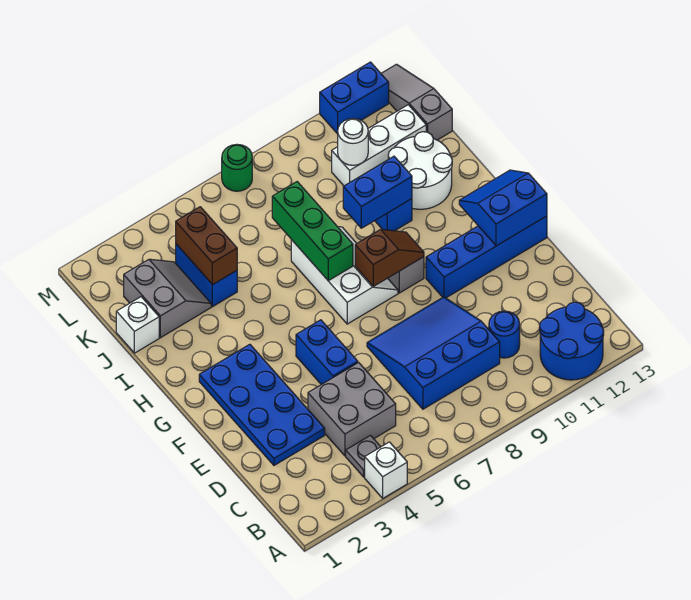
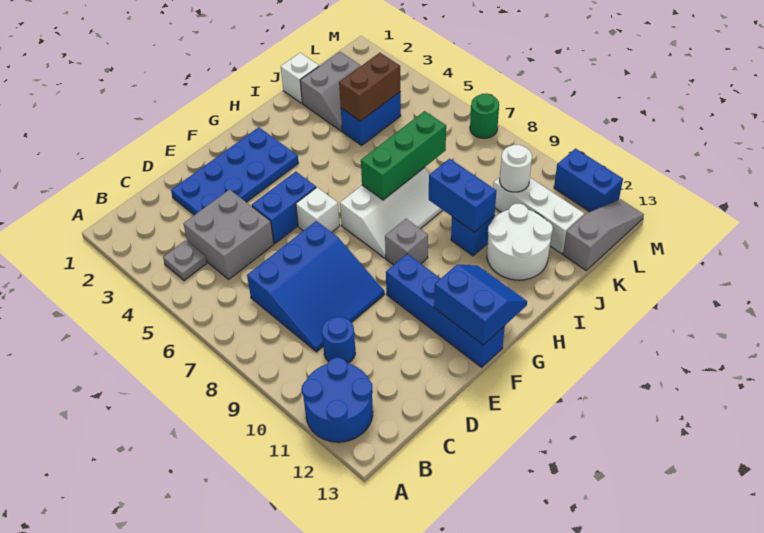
white brick A4 level 1 -> white brick F6 level 1
blue slope C7:E9 level 1 top C -> blue slope C7:E9 level 1 top 7
brown slope G8:G9 level 2 top 8 -> none

